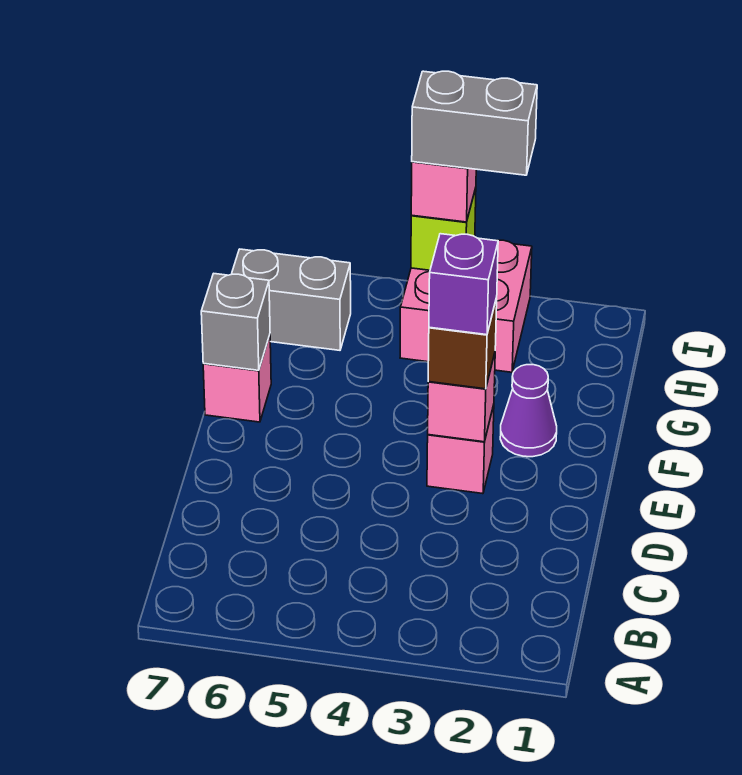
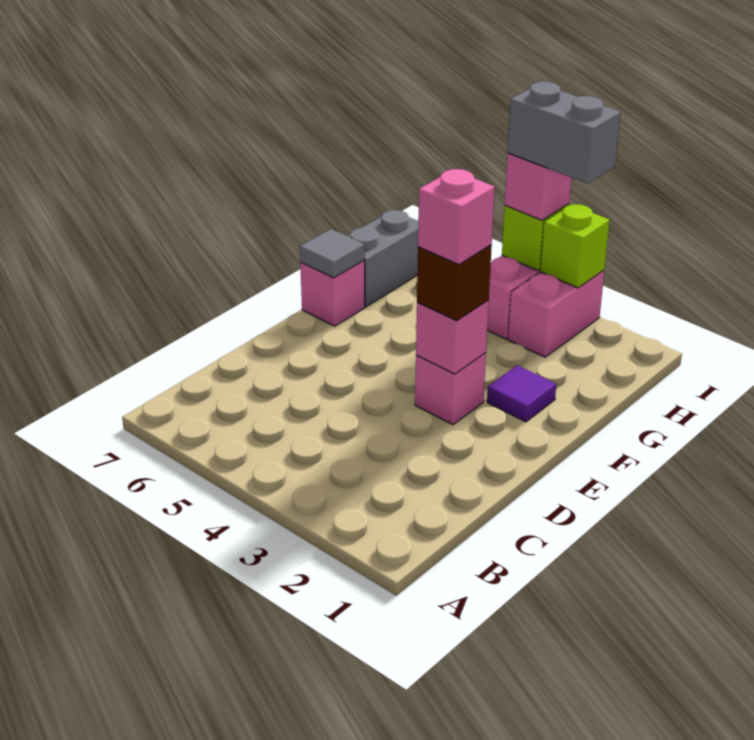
purple brick E3 level 4 -> pink brick E3 level 4
purple cone F2 level 1 -> purple tile F2 level 1
grey brick F7 level 2 -> grey tile F7 level 2
grey brick H6:H7 level 1 -> grey brick G7:H7 level 1
none -> lime brick I3 level 2

